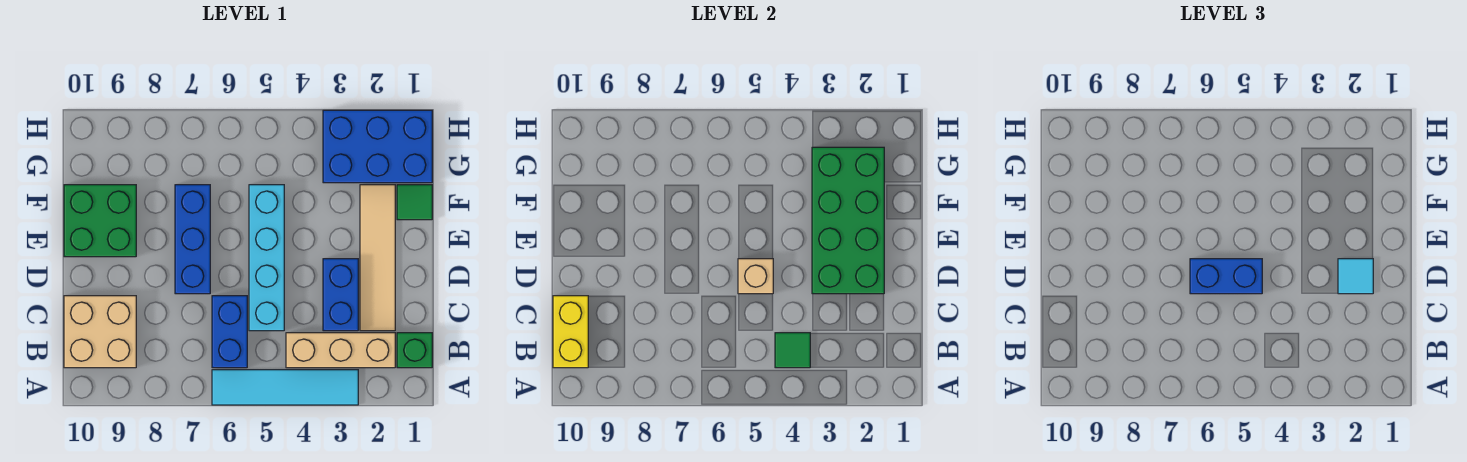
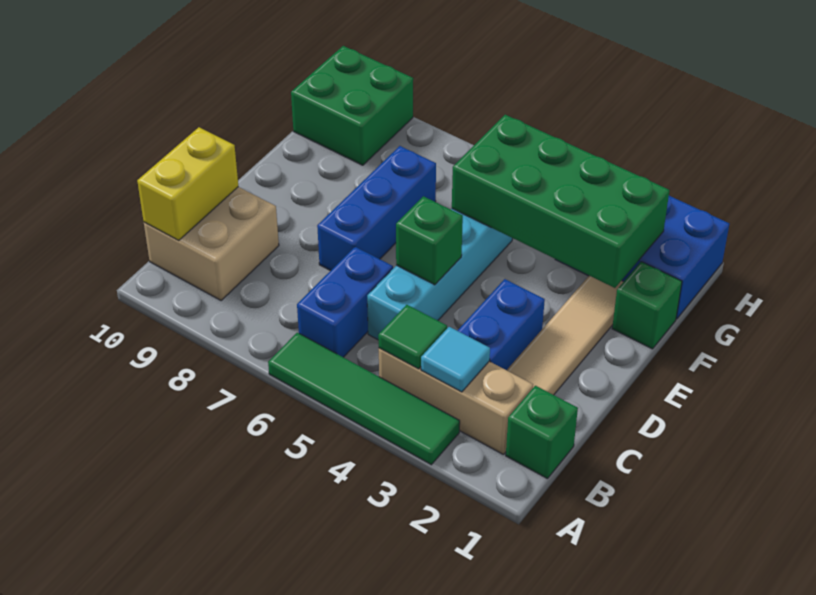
cyan tile A3:A6 level 1 -> green tile A3:A6 level 1
green brick D2:G3 level 2 -> green brick F2:G5 level 2
cyan tile D2 level 3 -> cyan tile B3 level 2
tan brick D5 level 2 -> green brick D5 level 2
blue brick D5:D6 level 3 -> none
green brick E9:F10 level 1 -> green brick G9:H10 level 1
green tile F1 level 1 -> green brick F1 level 1

